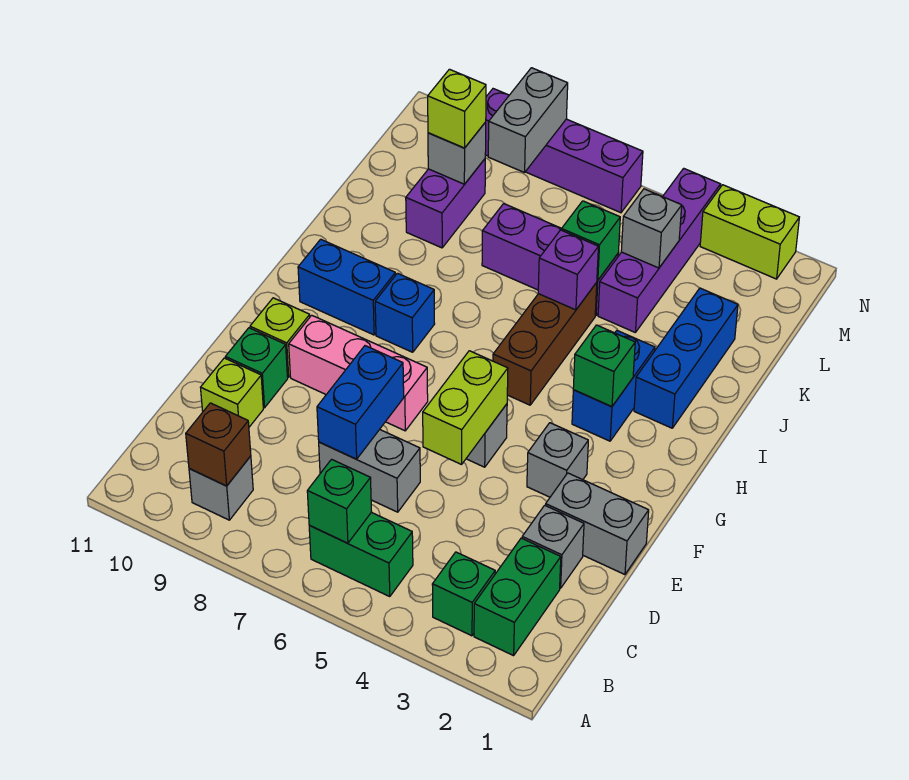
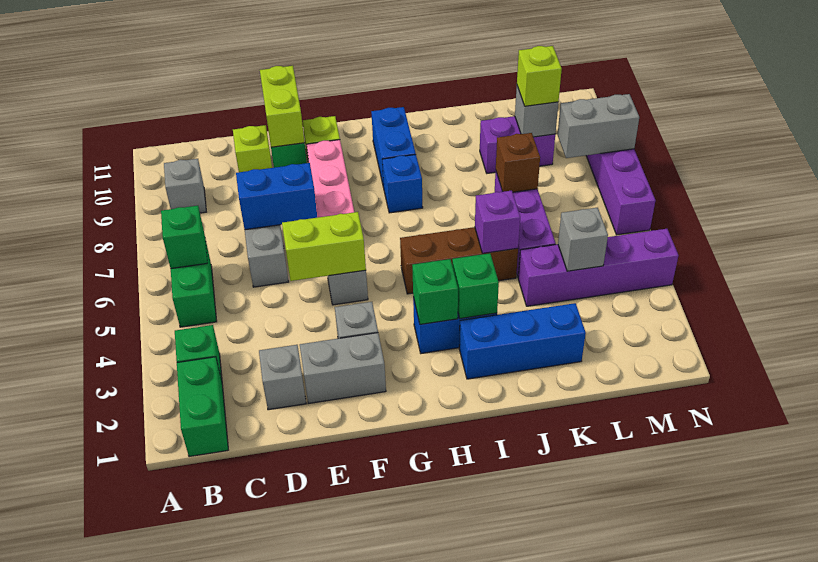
green brick B2:C2 level 1 -> green brick B1:B2 level 1
brown brick B9 level 2 -> brown brick K7 level 2
grey brick E1:E2 level 1 -> grey brick E2:F2 level 1
green brick K5 level 2 -> green brick I3 level 2
lime brick N2:N3 level 1 -> lime brick E10:E11 level 2

